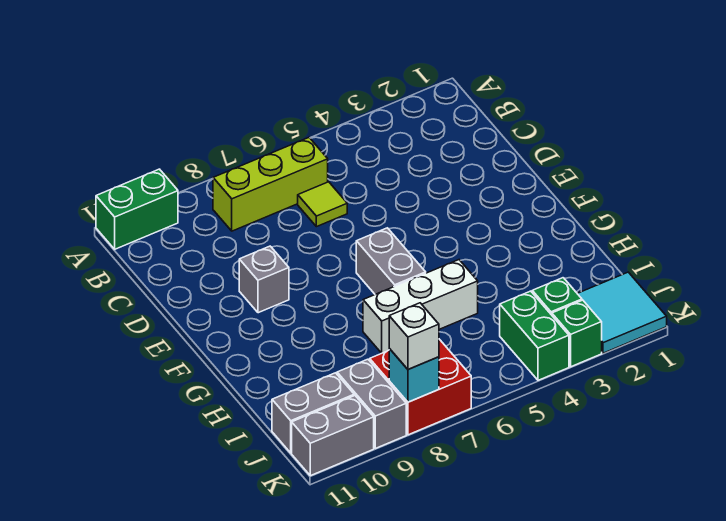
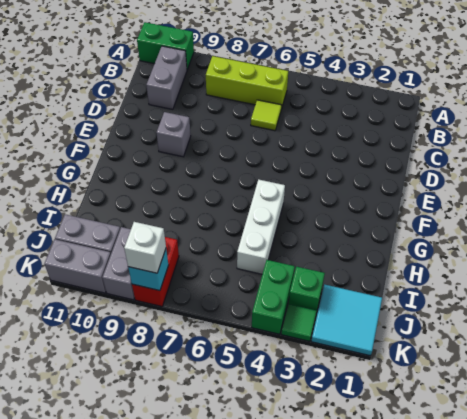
grey brick F6:G6 level 1 -> grey brick B10:C10 level 1
white brick H5:H7 level 1 -> white brick G5:I5 level 1
red brick J7:K8 level 1 -> red brick J8:K8 level 1
green brick K3 level 1 -> green tile K3 level 1

